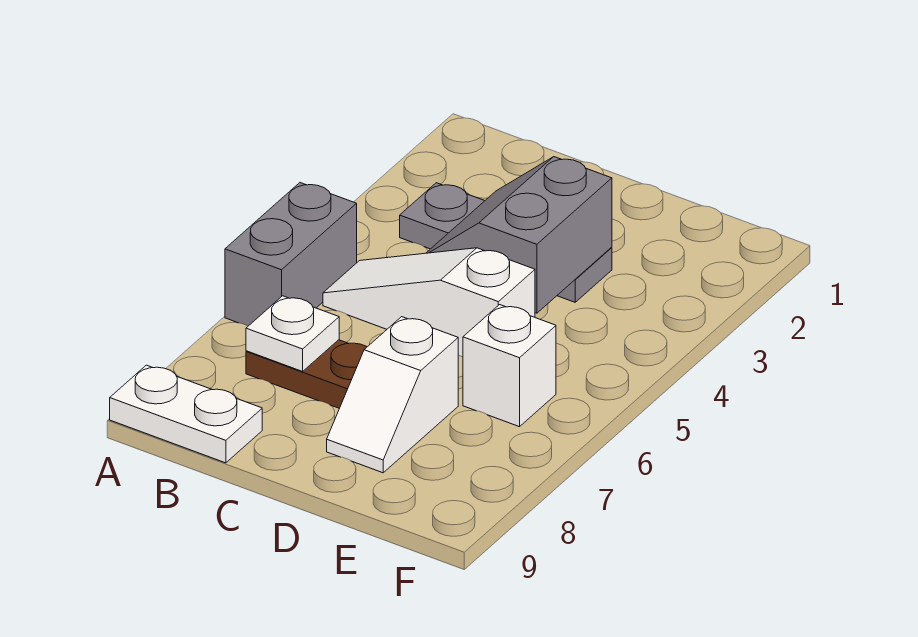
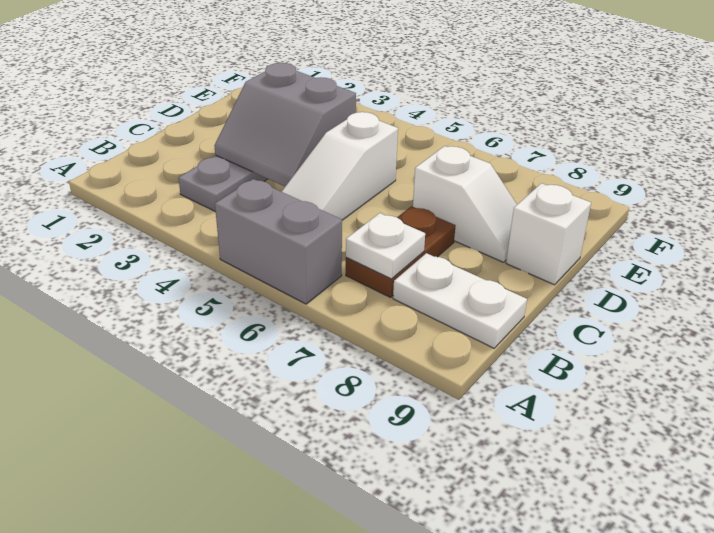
white plate A9:B9 level 1 -> white plate B8:B9 level 1
white brick E6 level 1 -> white brick D9 level 1

